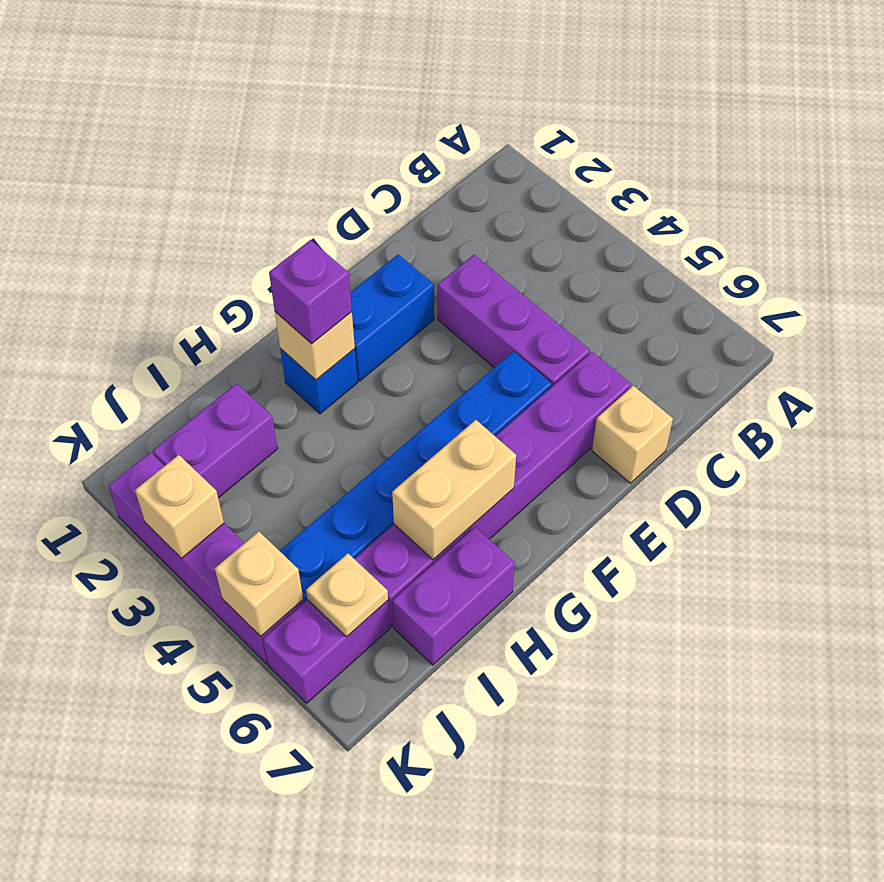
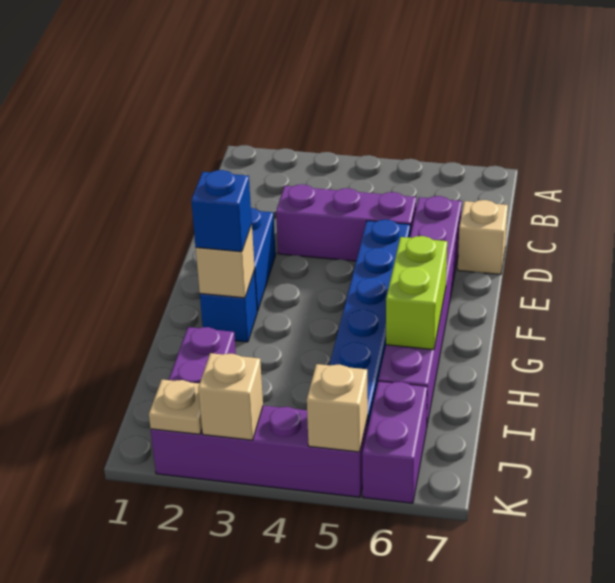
purple brick G2 level 3 -> blue brick G2 level 3
tan brick G6:H6 level 2 -> lime brick G6:H6 level 2
purple brick H7:I7 level 1 -> none
tan plate J6 level 2 -> tan plate K2 level 2

